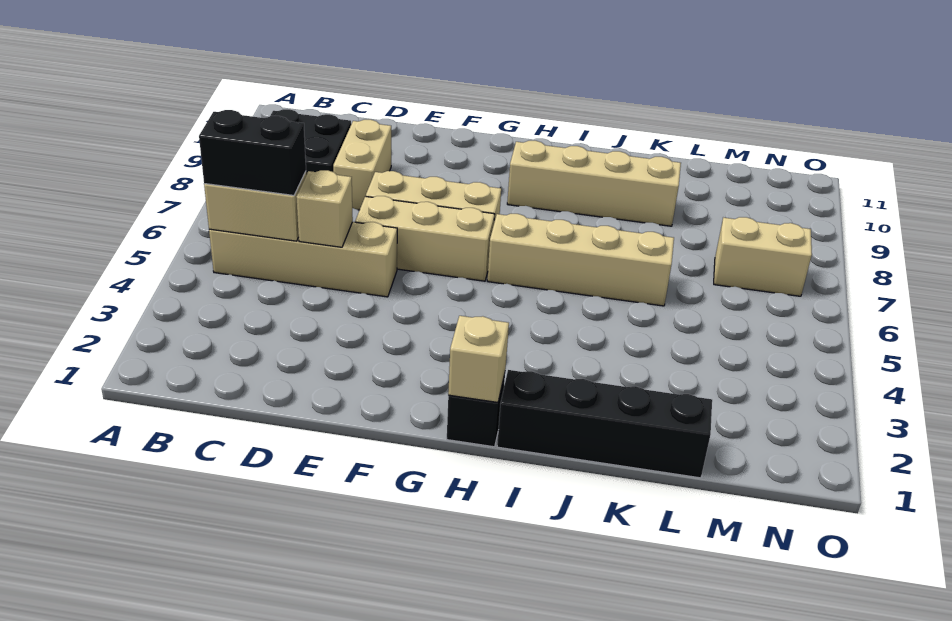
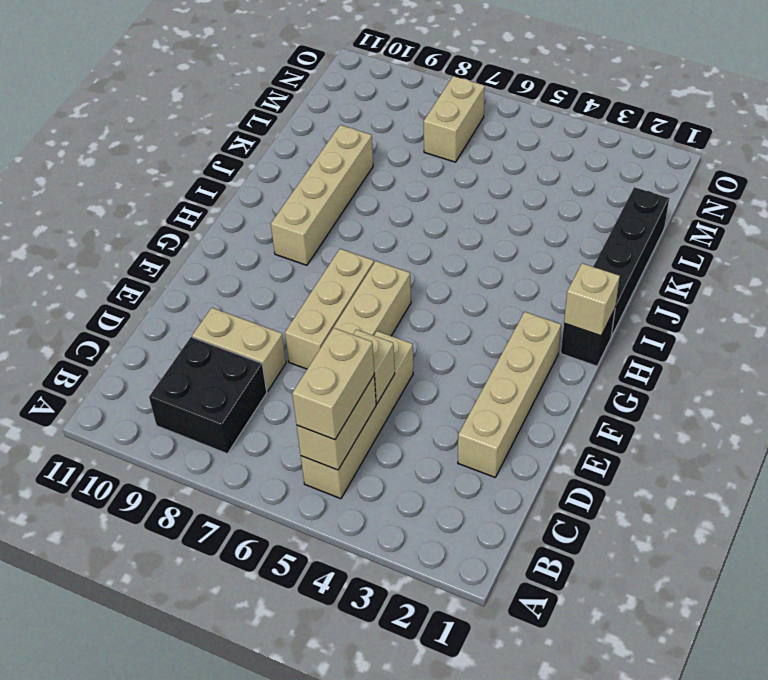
black brick B5:C5 level 3 -> tan brick B5:C5 level 3
tan brick H6:K6 level 1 -> tan brick D2:G2 level 1

